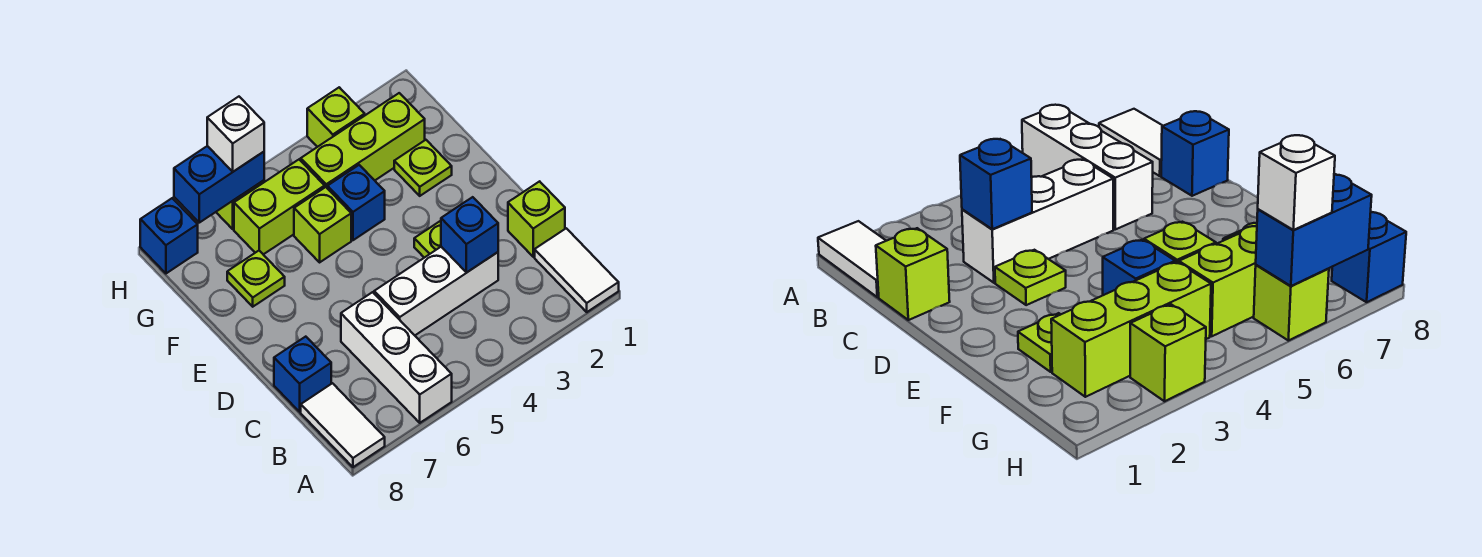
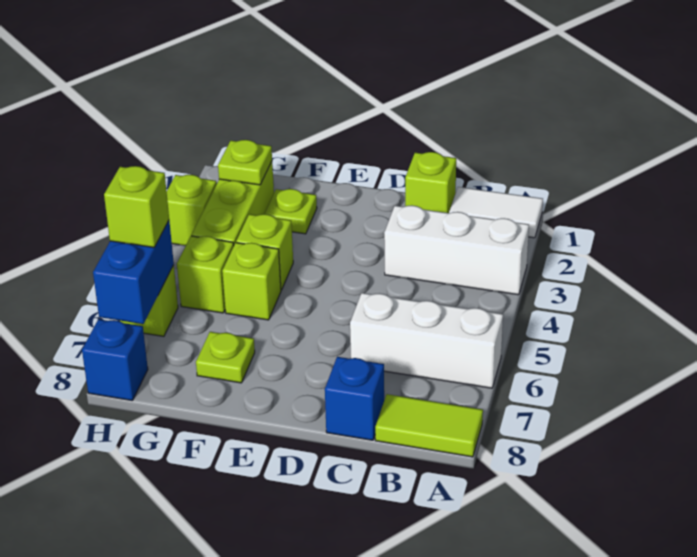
white tile A8:B8 level 1 -> lime tile A8:B8 level 1
white brick C3:C5 level 1 -> white brick A3:C3 level 1
blue brick C3 level 2 -> none
lime plate D3 level 1 -> lime plate G2 level 2
blue brick F4 level 1 -> lime brick F4 level 1
lime brick G5:G6 level 1 -> lime brick G5 level 1
white brick H6 level 3 -> lime brick H6 level 3

